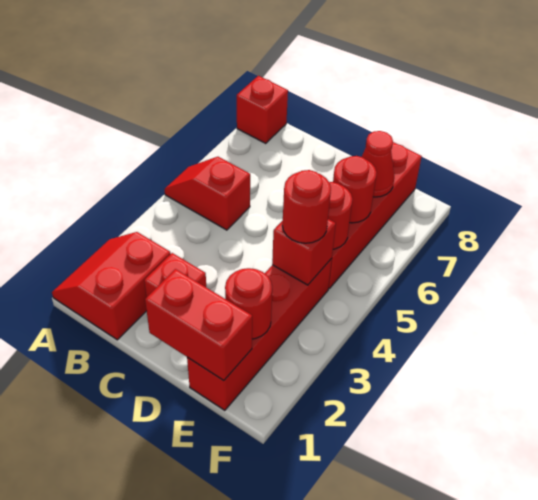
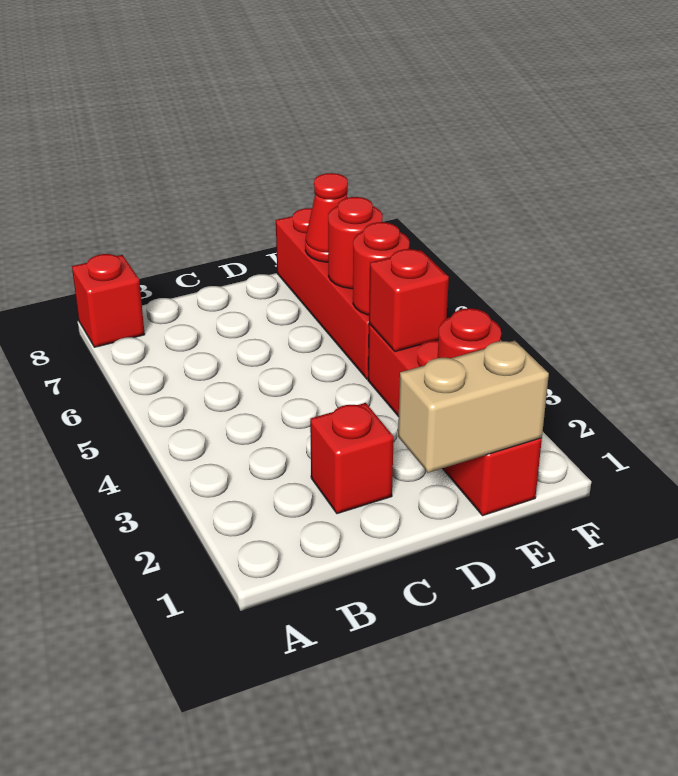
red slope A1:B2 level 1 top B -> none
red slope A5:B5 level 1 top B -> none
red brick D1:E1 level 2 -> tan brick D1:E1 level 2
red round brick E4 level 3 -> none

